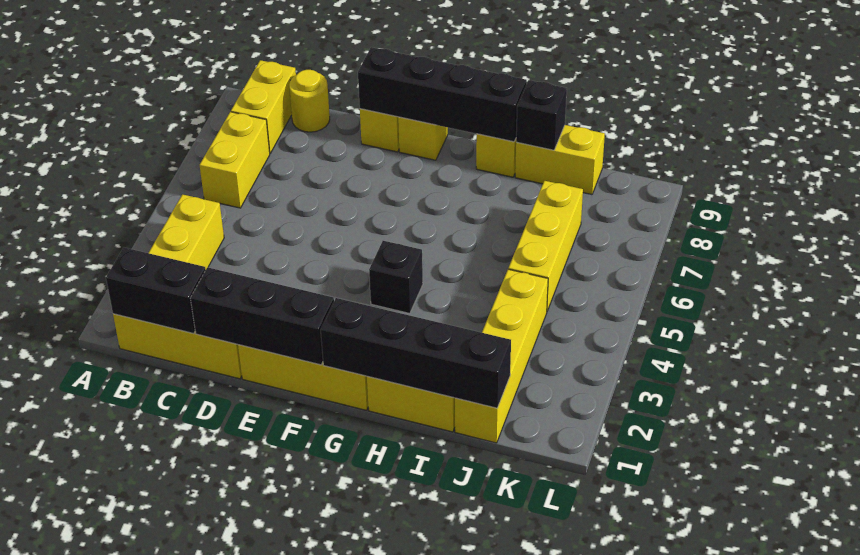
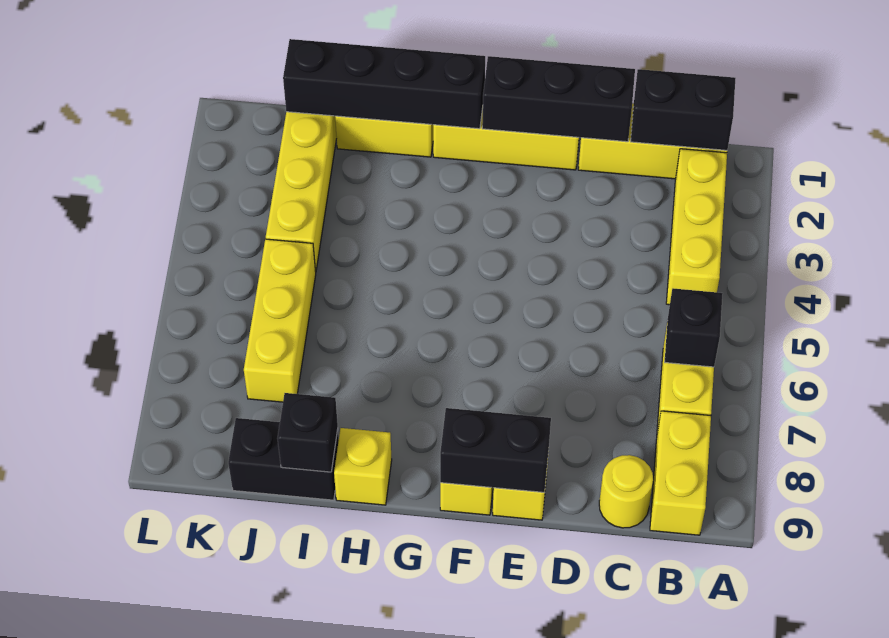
black brick E9:H9 level 2 -> black brick E9:F9 level 2
black brick G4 level 1 -> black brick B6 level 2
yellow brick I9:J9 level 1 -> black brick I9:J9 level 1

